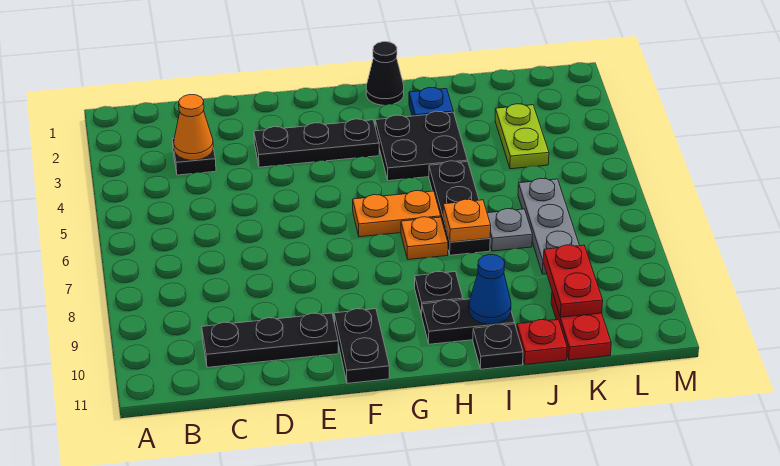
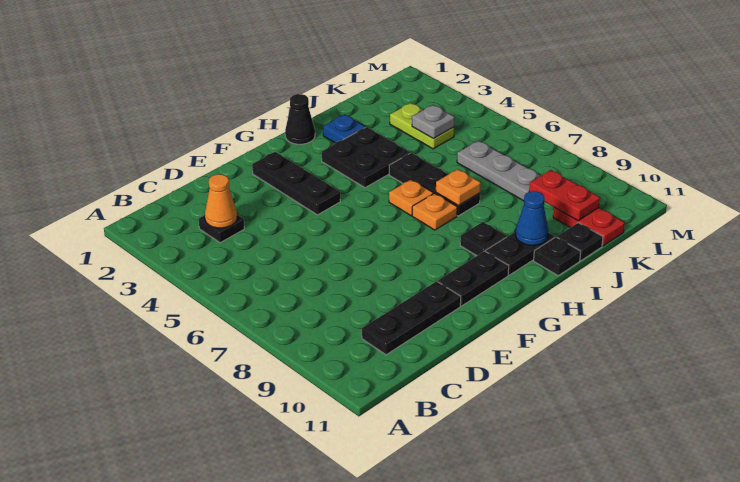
black plate E3:G3 level 1 -> black plate F2:F4 level 1
black plate F10:F11 level 1 -> black plate F10:G10 level 1
orange plate G6:H6 level 1 -> orange plate H6 level 1
grey plate J7 level 1 -> grey plate K4 level 2
red plate J11 level 1 -> black plate J11 level 1

